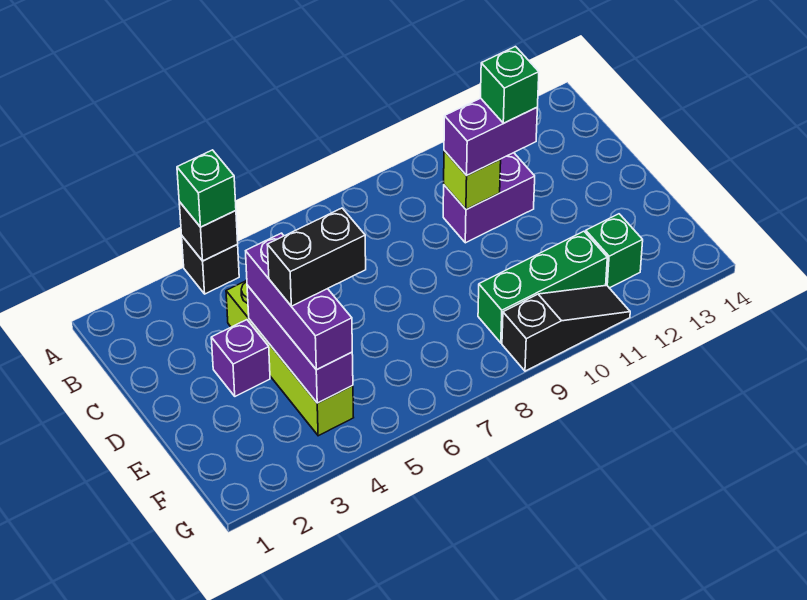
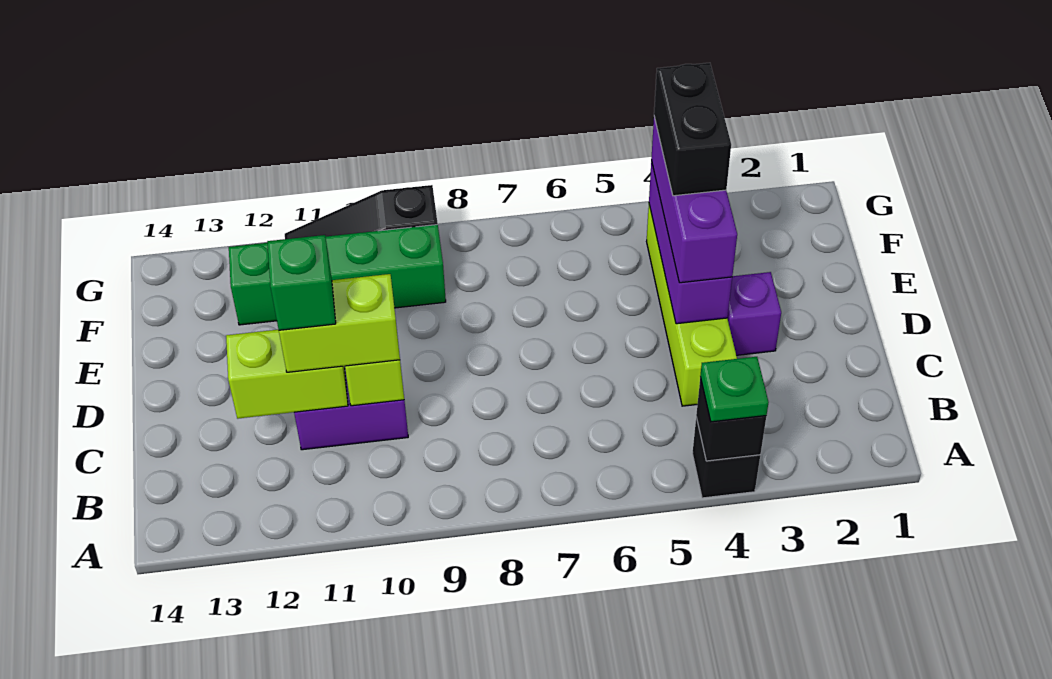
green brick A4 level 3 -> green plate A4 level 3
purple brick C10:C11 level 3 -> lime brick C10:C11 level 3
none -> lime brick C11:C12 level 2
black brick E4:E5 level 4 -> black brick E4:F4 level 4

